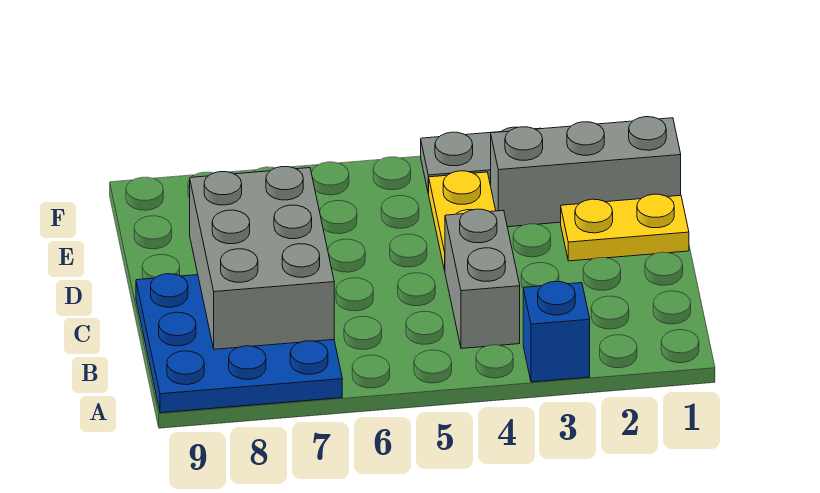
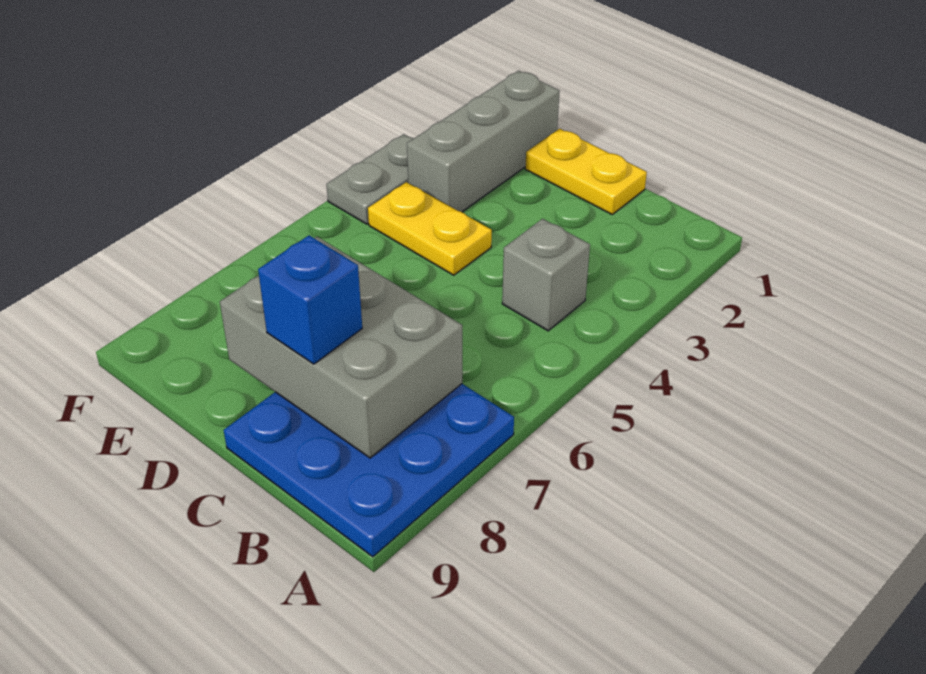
blue brick A3 level 1 -> blue brick C8 level 3
grey brick B4:C4 level 1 -> grey brick B4 level 1
yellow plate D1:D2 level 1 -> yellow plate C1:D1 level 1

